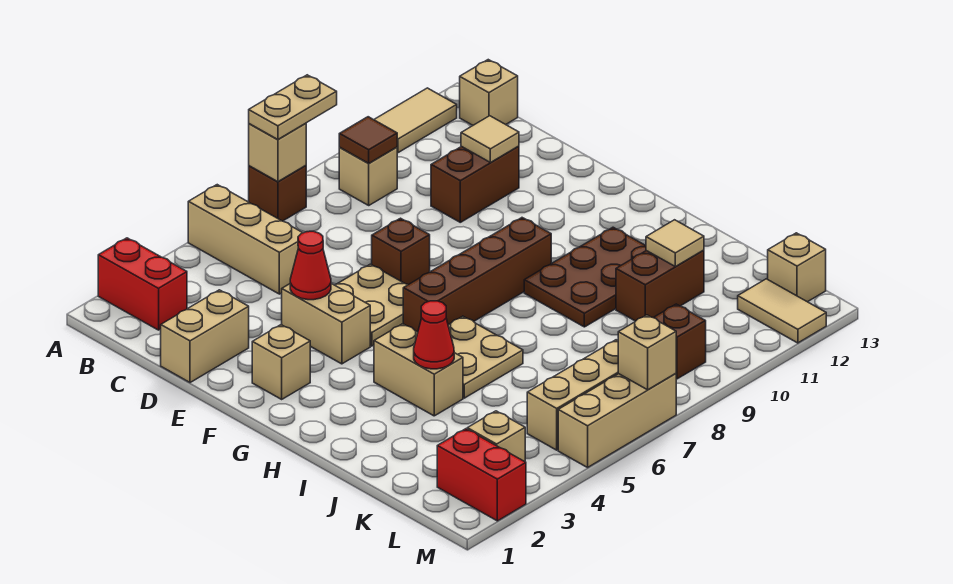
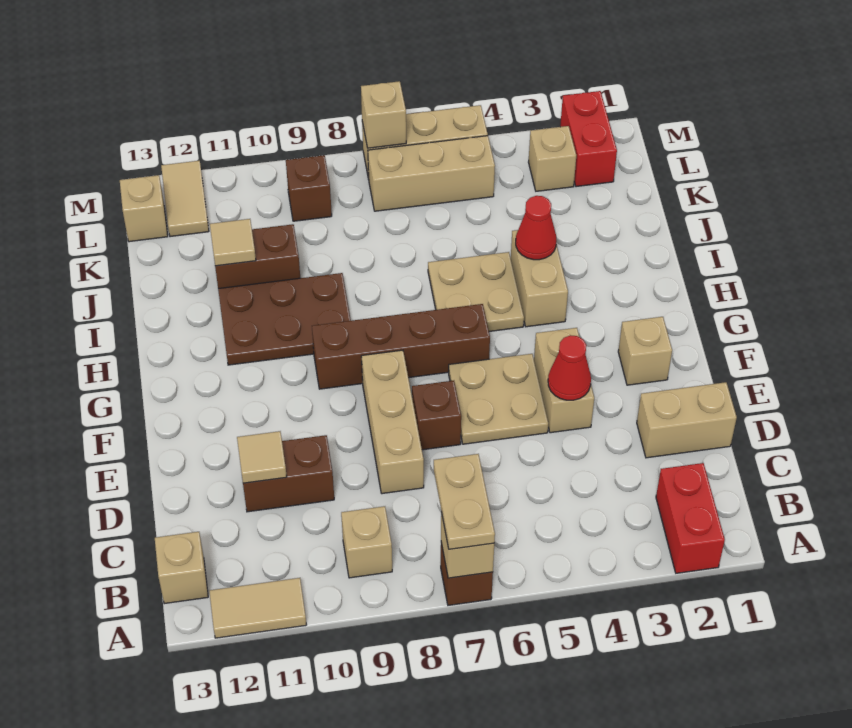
tan brick A5:C5 level 1 -> tan brick D8:F8 level 1
tan plate A7:A8 level 3 -> tan plate A7:B7 level 3
brown tile B9 level 2 -> none

